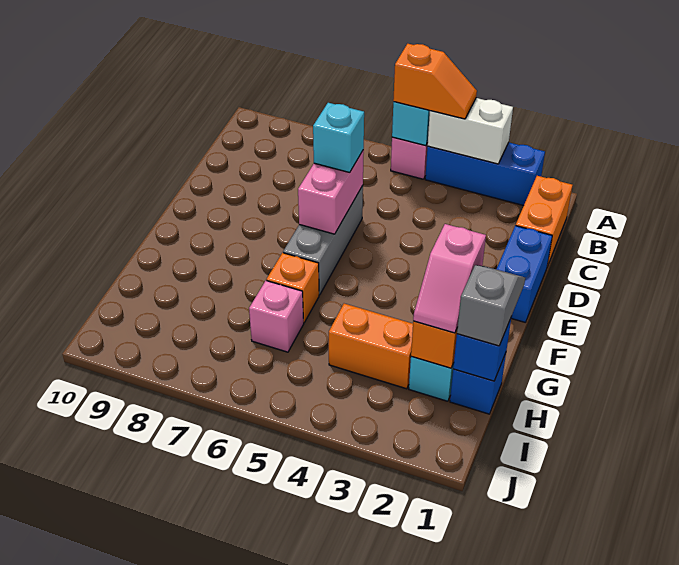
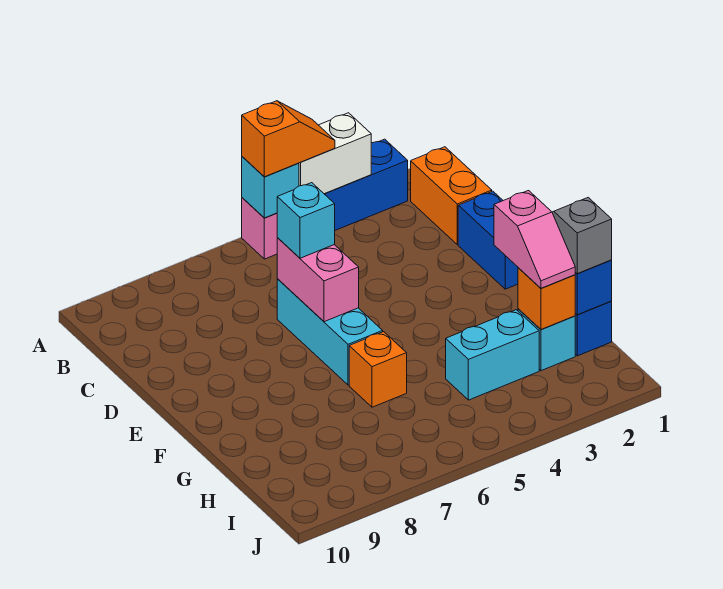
grey brick D6:F6 level 1 -> cyan brick D6:F6 level 1
orange brick H3:H4 level 1 -> cyan brick H3:H4 level 1
pink brick H6 level 1 -> none

